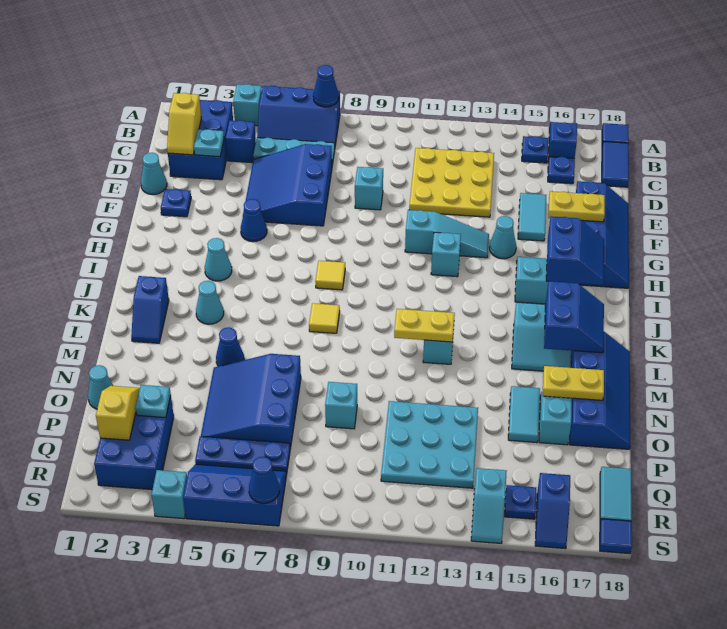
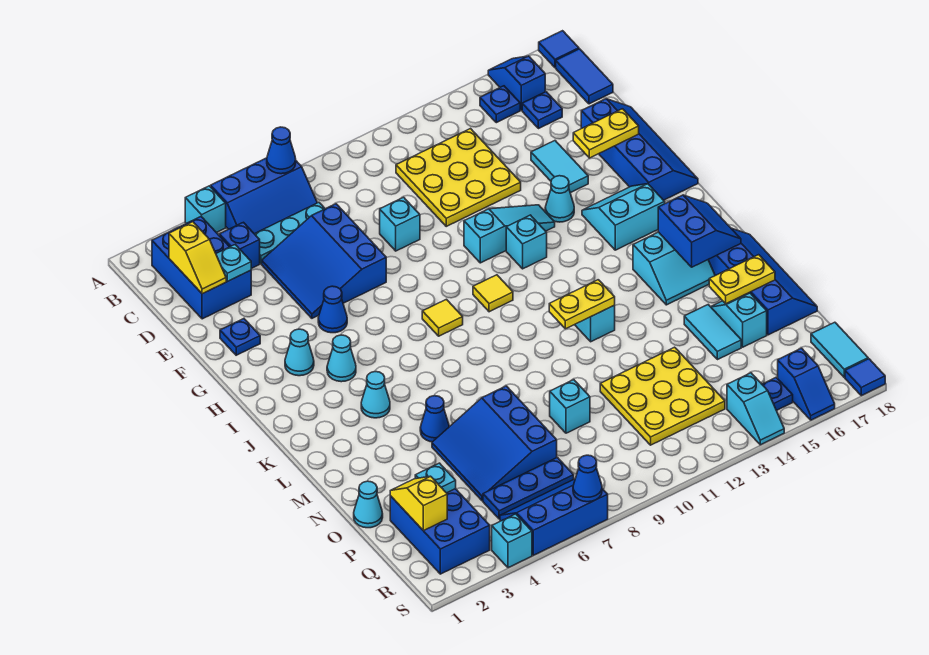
cyan cone E1 level 1 -> cyan cone H3 level 1
blue slope H16:I17 level 2 top 16 -> none
blue slope K2:L2 level 1 top K -> none
yellow tile K8 level 1 -> yellow tile I10 level 1
cyan plate O11:Q13 level 1 -> yellow plate O11:Q13 level 1

